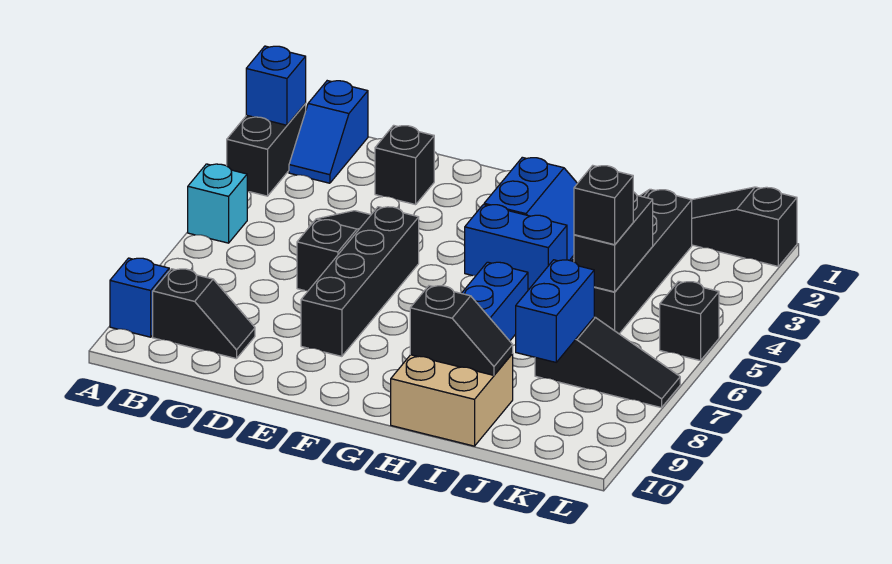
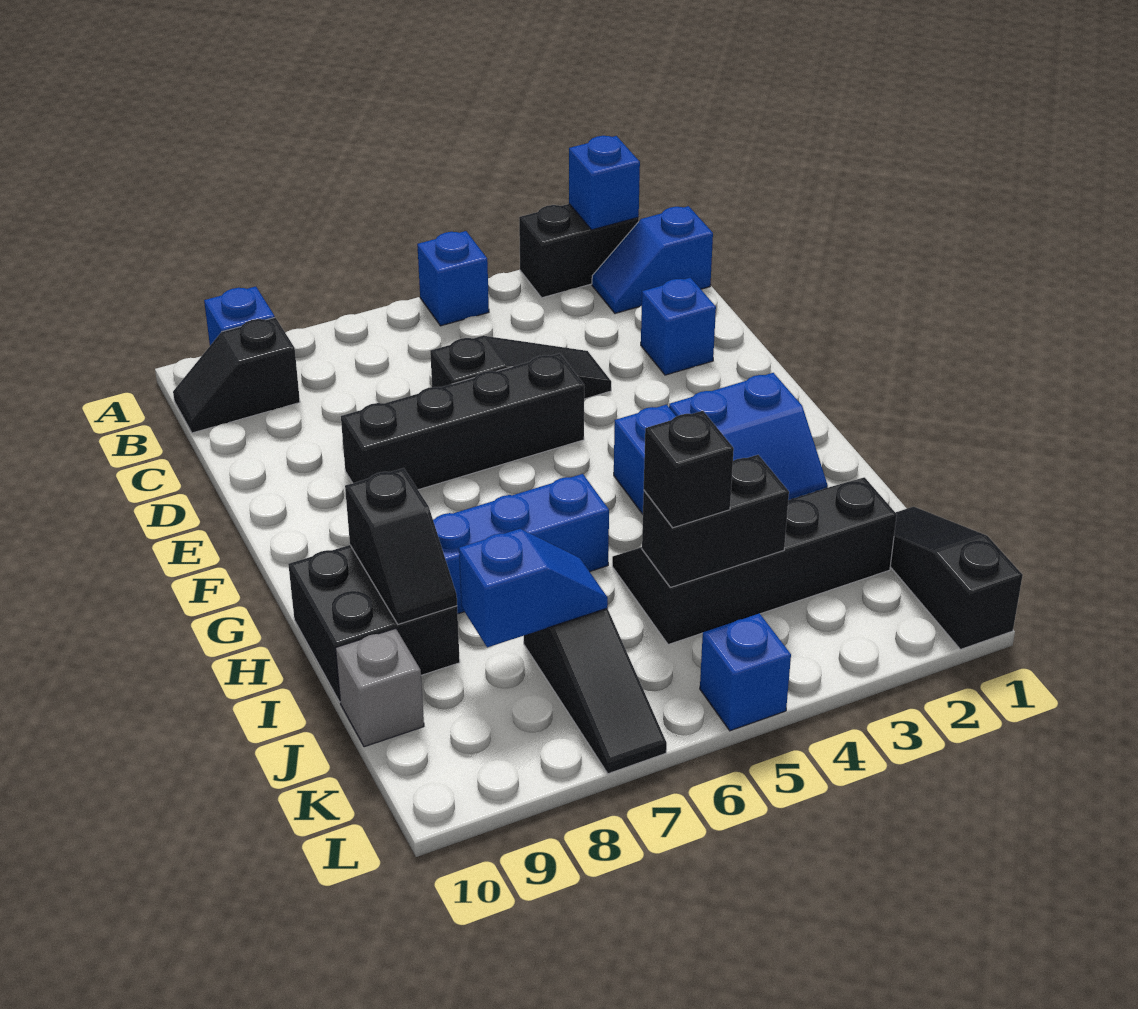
cyan brick A5 level 1 -> blue brick A5 level 1
black slope B9:C9 level 1 top B -> black slope B9:B10 level 1 top 9
black brick D2 level 1 -> blue brick D2 level 1
tan brick H9:I10 level 1 -> black brick H9:I10 level 1
blue brick J7:J8 level 2 -> blue slope J7:J8 level 2 top 8
none -> grey brick J10 level 1
black brick L5 level 1 -> blue brick L5 level 1

